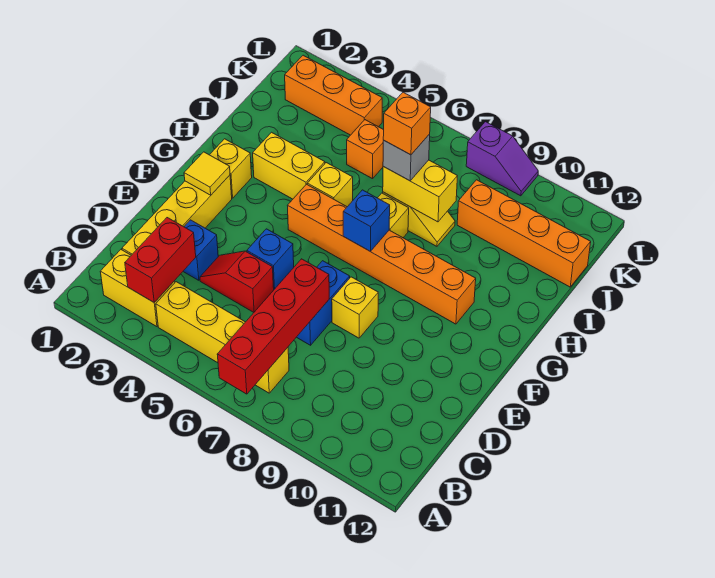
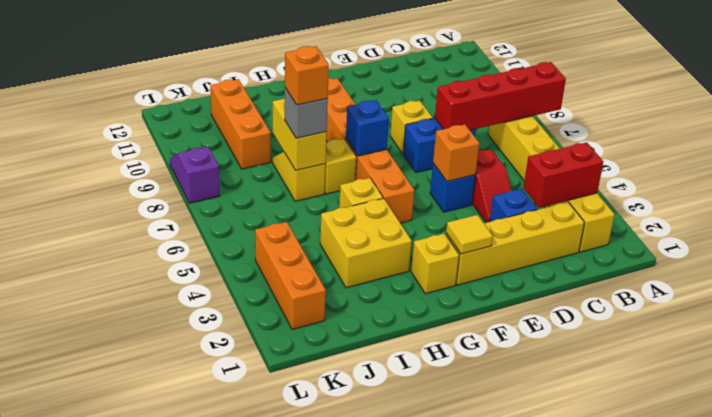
yellow brick H3:H4 level 1 -> yellow brick H3:I4 level 1
orange brick J5 level 1 -> orange brick E5 level 2
orange brick J9:J12 level 1 -> orange brick J9:J11 level 1

